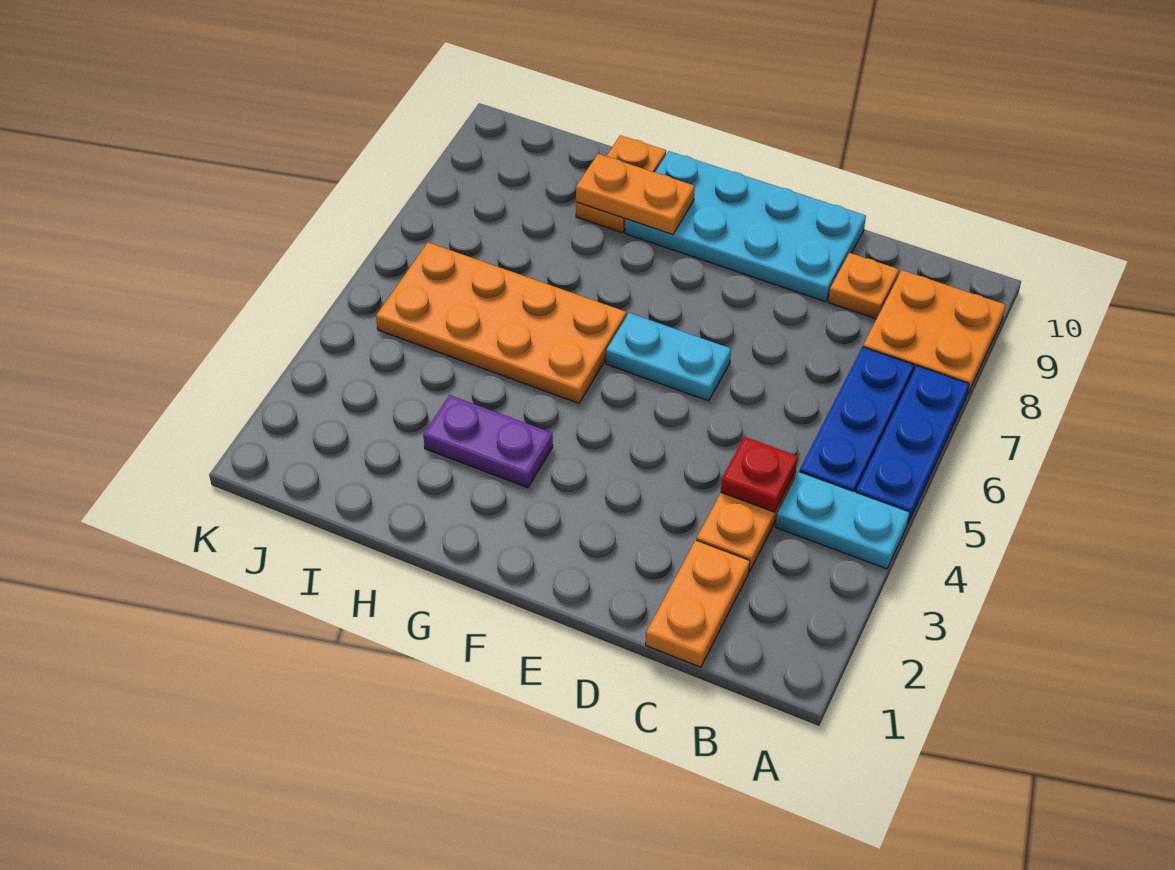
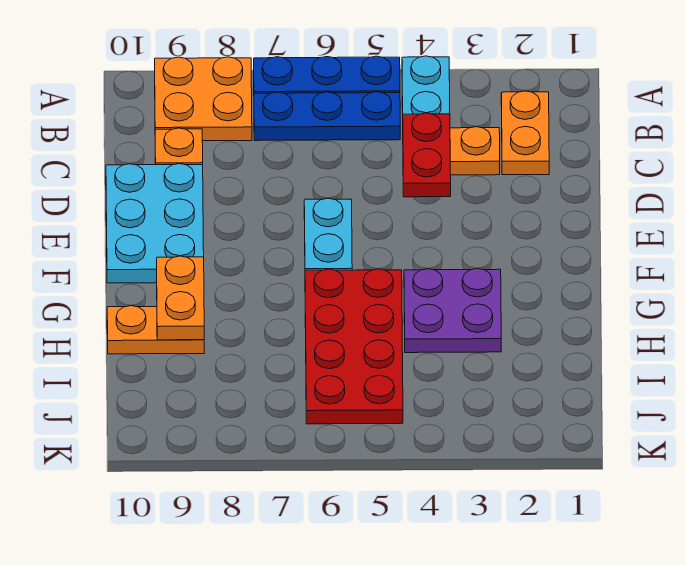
orange plate C1:C2 level 1 -> orange plate B2:C2 level 1
red plate C4 level 2 -> red plate C4:D4 level 2
cyan plate D9:G10 level 1 -> cyan plate D9:F10 level 1
purple plate G3:H3 level 1 -> purple plate G3:H4 level 1
orange plate G5:J6 level 1 -> red plate G5:J6 level 1

